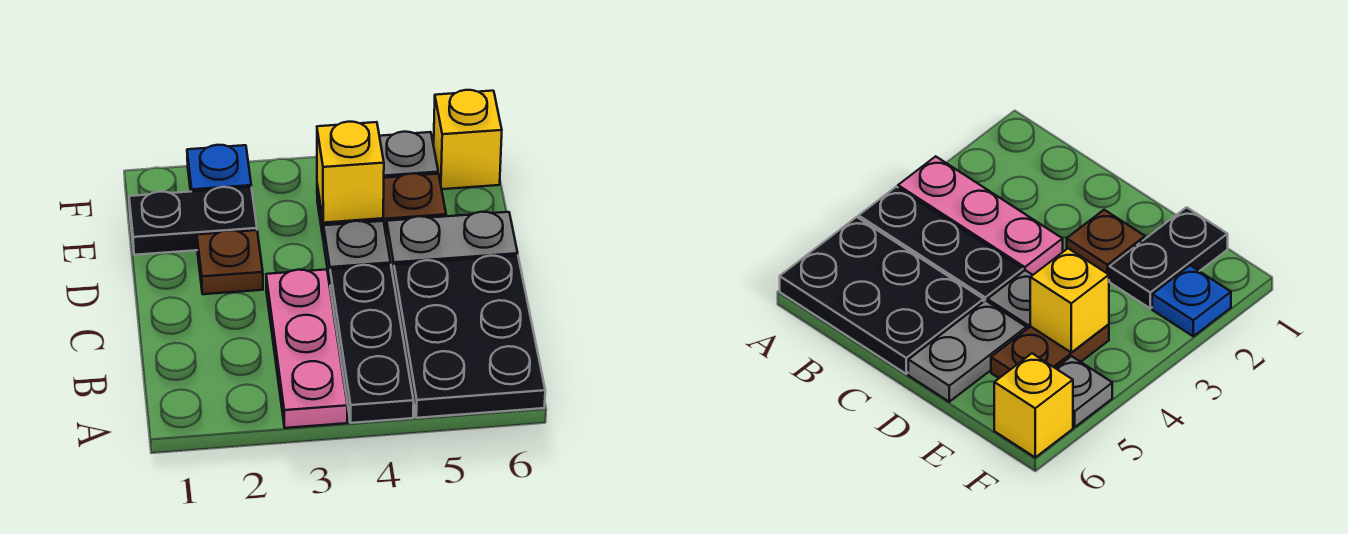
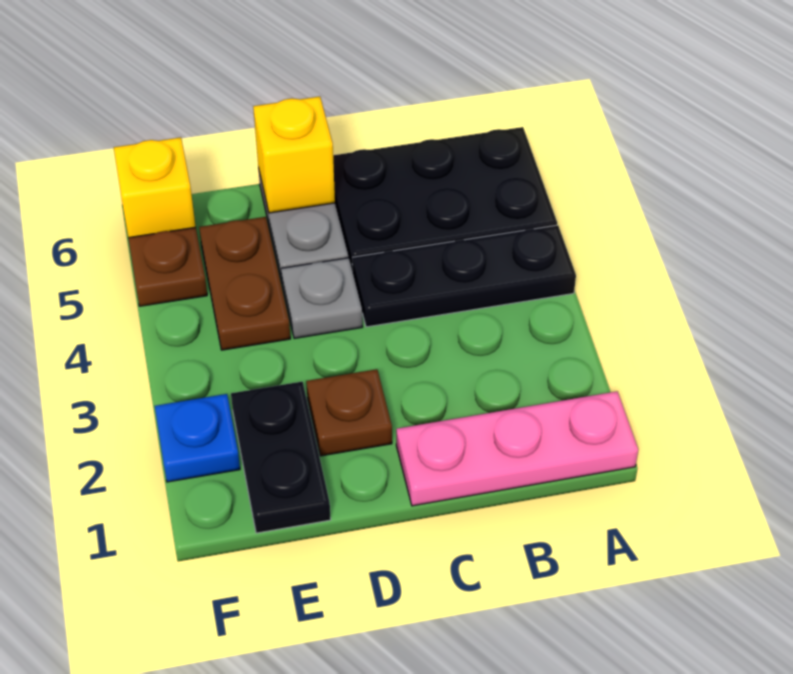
pink plate A3:C3 level 1 -> pink plate A1:C1 level 1
yellow brick E4 level 2 -> yellow brick D6 level 2
grey plate F5 level 1 -> brown plate F5 level 1

